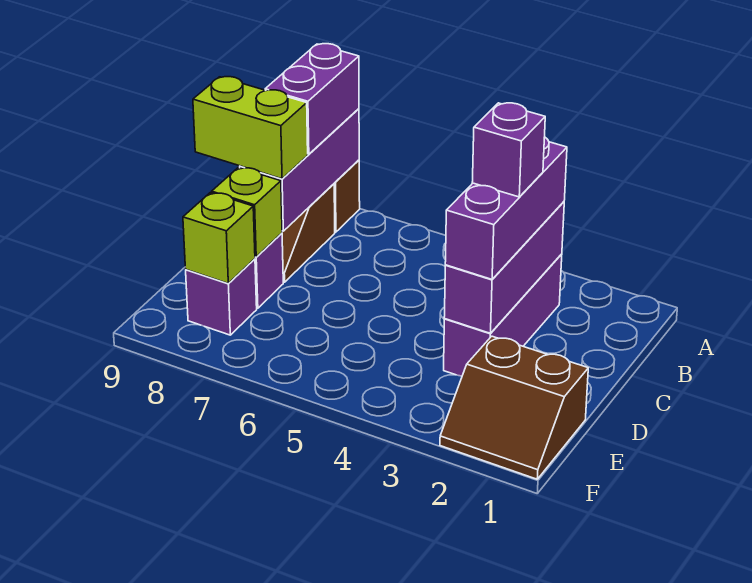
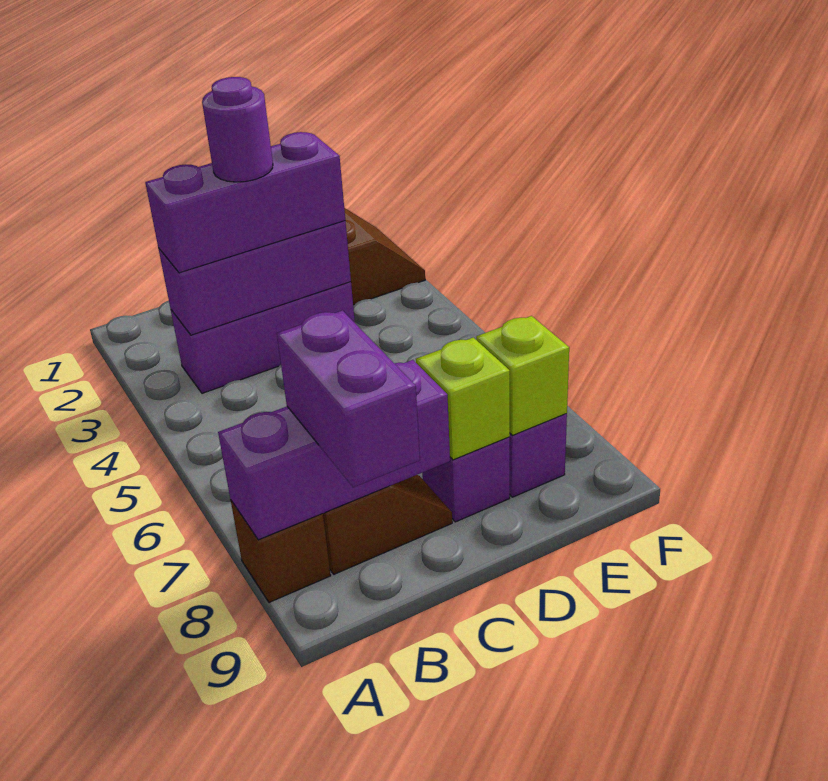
purple brick A8:B8 level 3 -> purple brick B8:B9 level 3
purple brick C3 level 4 -> purple round brick C3 level 4
lime brick C8:C9 level 3 -> none

